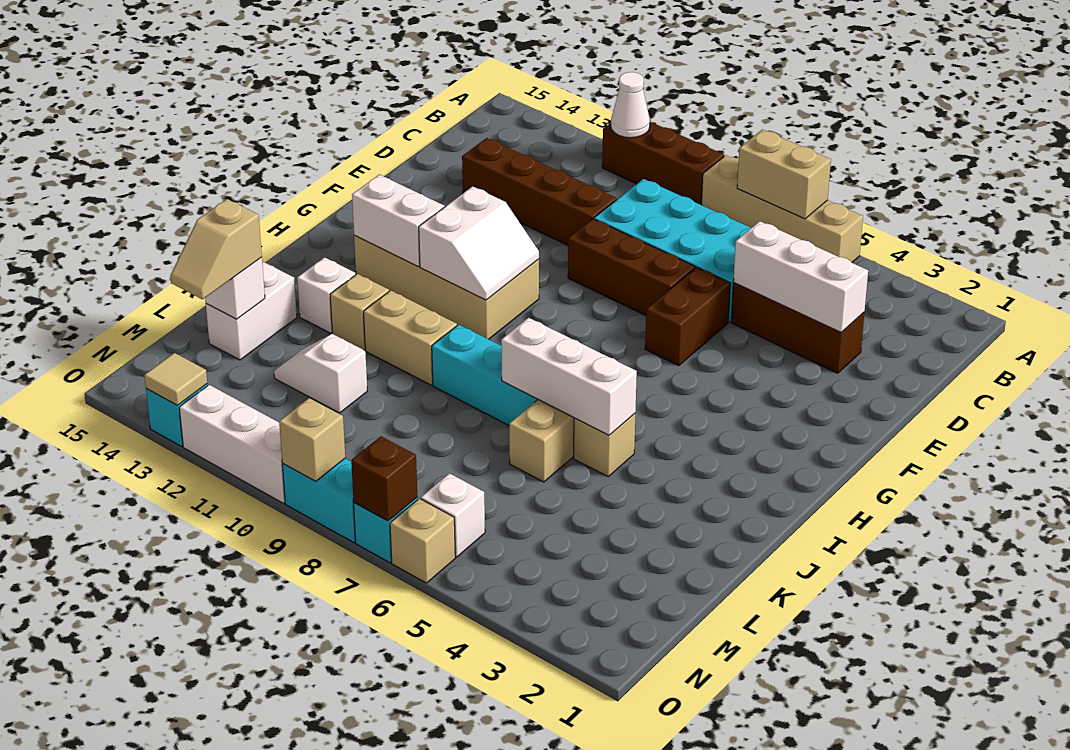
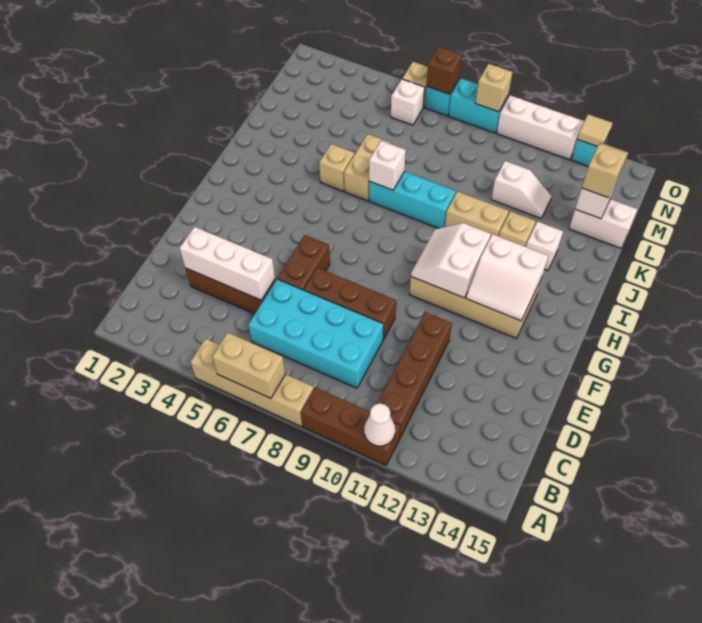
brown brick D10:D13 level 1 -> brown brick B11:E11 level 1
white brick J5:J7 level 2 -> white brick J7 level 2
white brick K14:L14 level 1 -> white brick L14:L15 level 1

